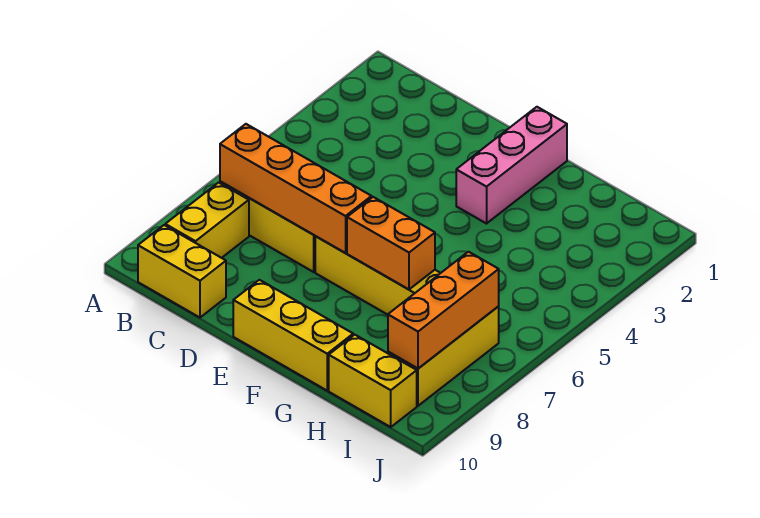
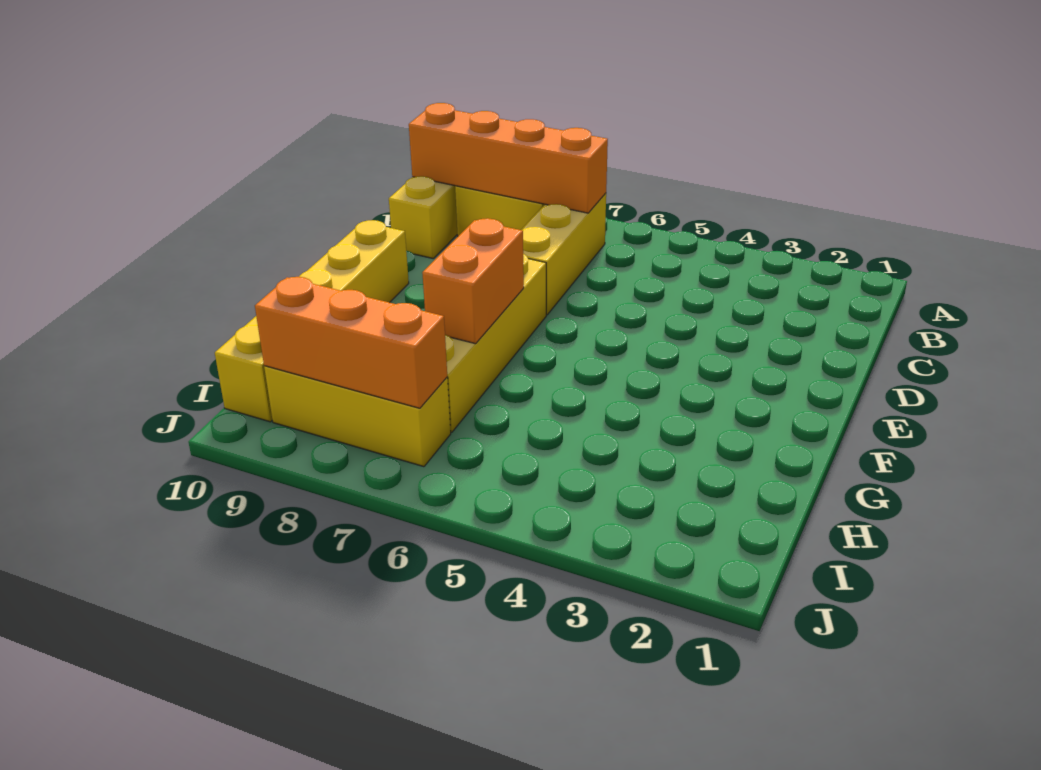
orange brick B7:E7 level 2 -> orange brick B7:B10 level 2
pink brick F1:F3 level 1 -> none

